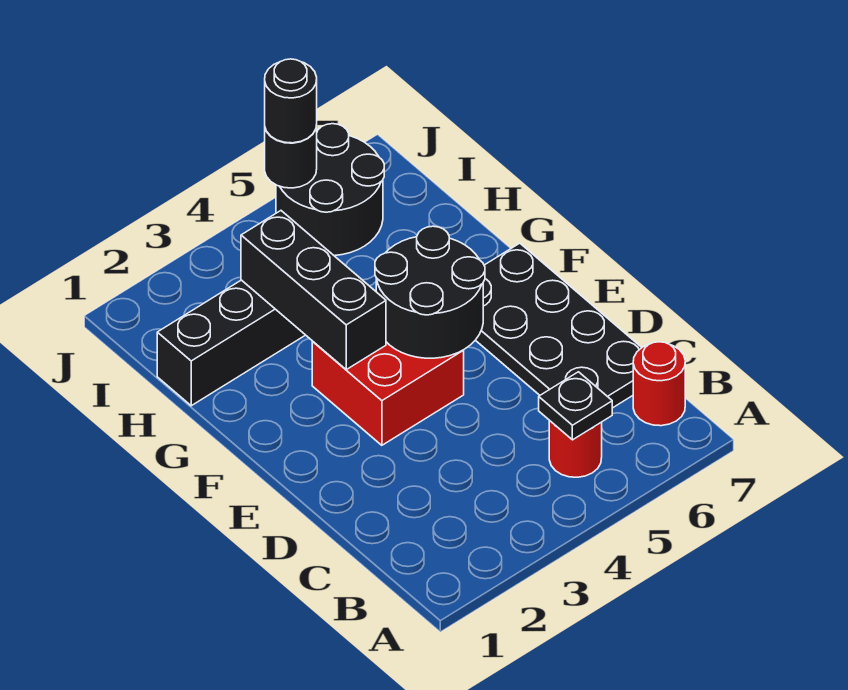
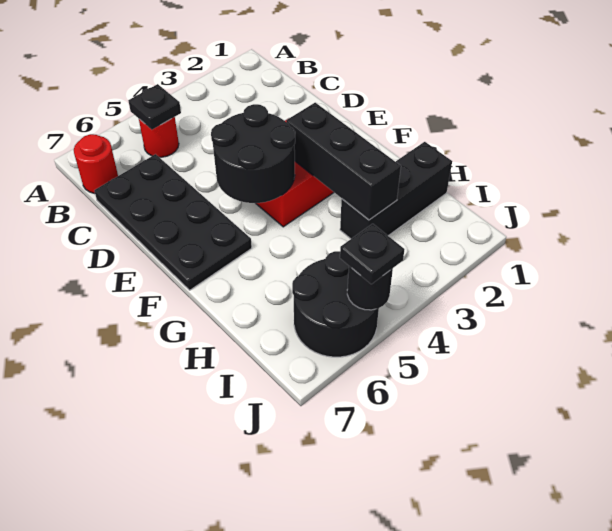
black round brick J5 level 3 -> black plate J5 level 3

